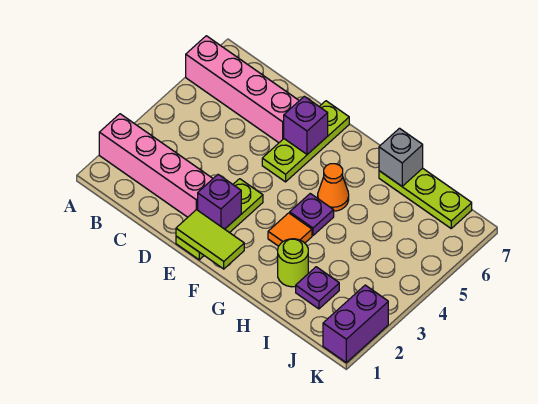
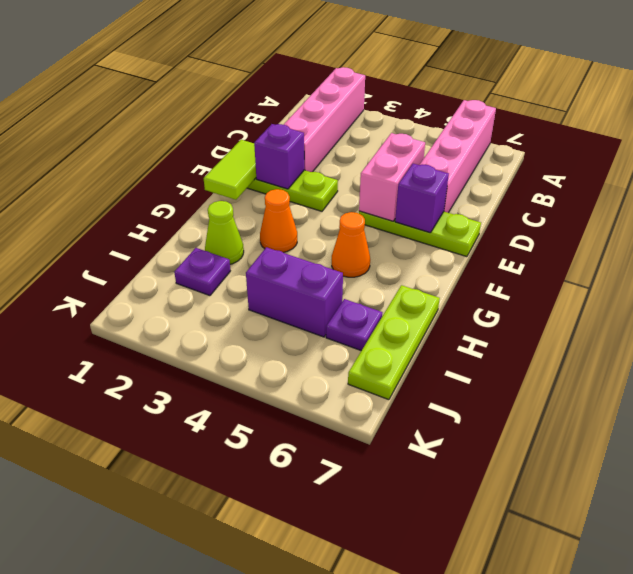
none -> pink brick D5:E5 level 2
orange tile G3 level 1 -> orange cone G3 level 1
purple plate G4 level 1 -> purple plate I6 level 1
lime round brick H2 level 1 -> lime cone H2 level 1
grey brick H7 level 2 -> none
purple brick K1:K2 level 1 -> purple brick I4:I5 level 1

